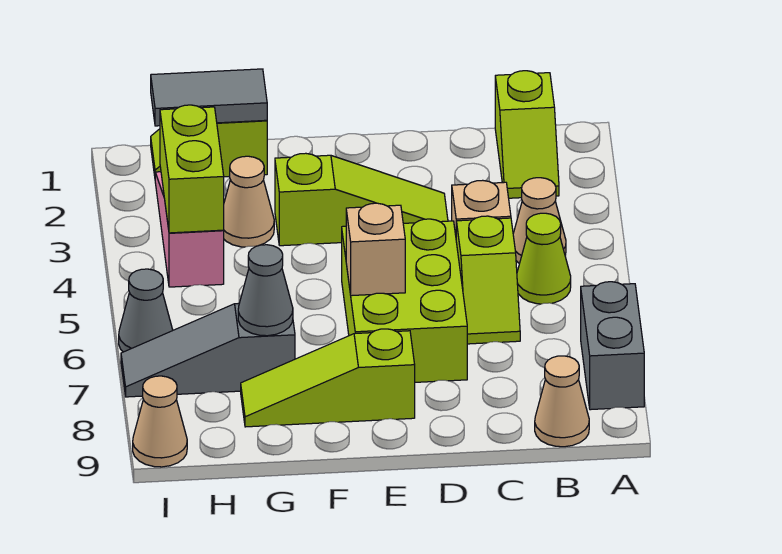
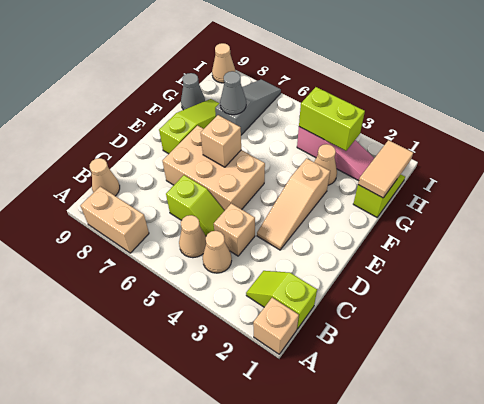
none -> tan brick A1 level 1
grey brick A7:A8 level 1 -> tan brick A7:A8 level 1
lime cone B5 level 1 -> tan cone B5 level 1
lime slope C5:C6 level 1 top 5 -> lime slope C5:C6 level 1 top 6
lime slope D3:F3 level 1 top F -> tan slope D3:F3 level 1 top F
lime brick D5:E7 level 1 -> tan brick D5:E7 level 1
grey tile G1:H1 level 2 -> tan tile G1:H1 level 2
grey cone I6 level 1 -> grey cone G9 level 1

